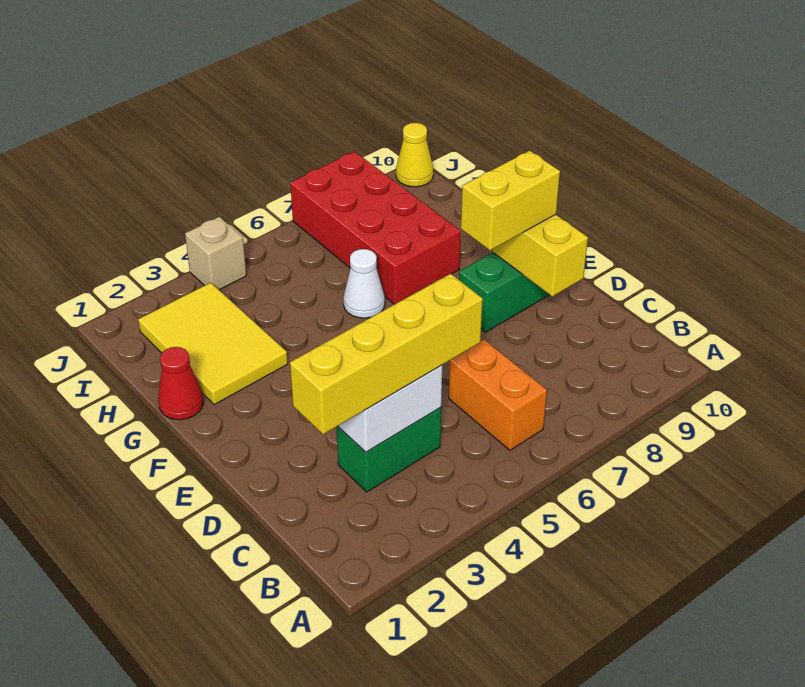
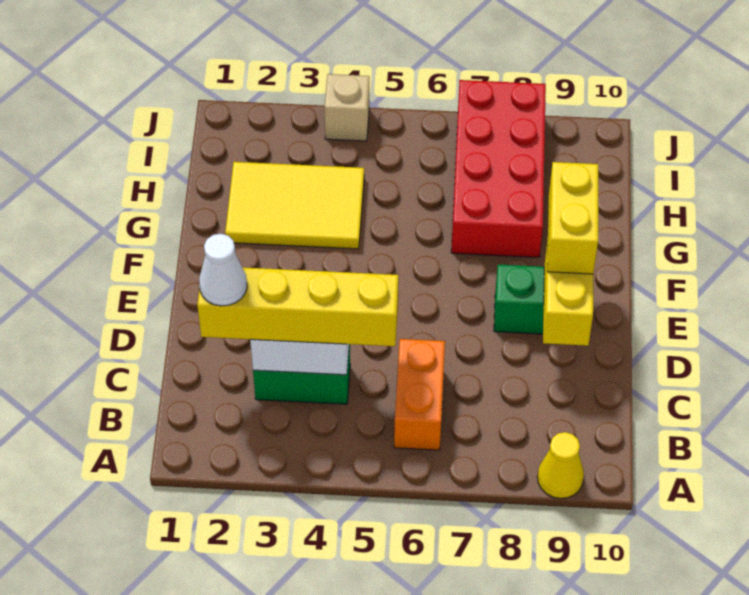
yellow brick E8:E9 level 3 -> yellow brick E9:F9 level 3
red cone G1 level 1 -> none
yellow tile G2:I3 level 1 -> yellow tile G2:H4 level 1
white cone G6 level 1 -> white cone C2 level 4
yellow cone J10 level 1 -> yellow cone A9 level 1

